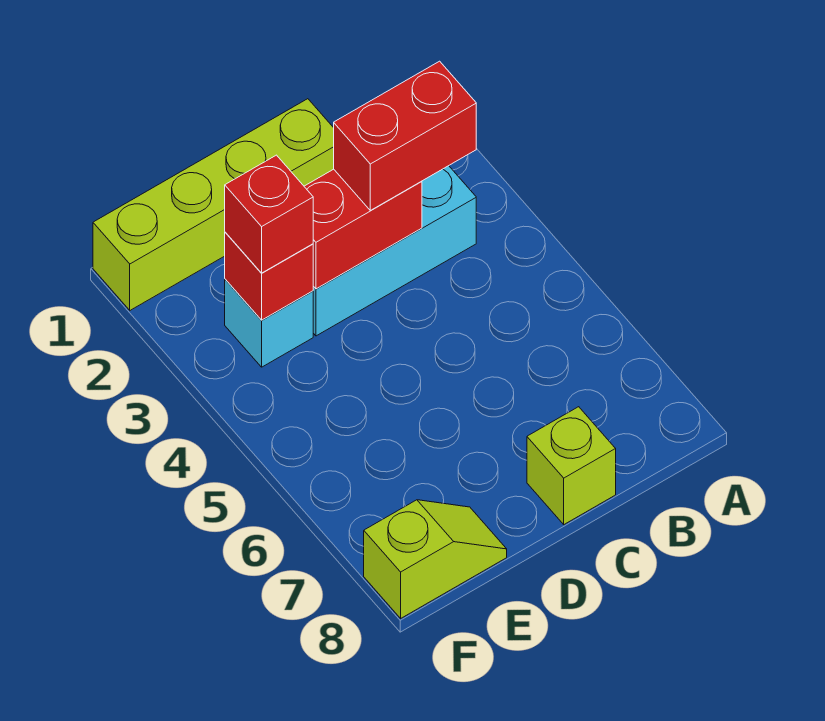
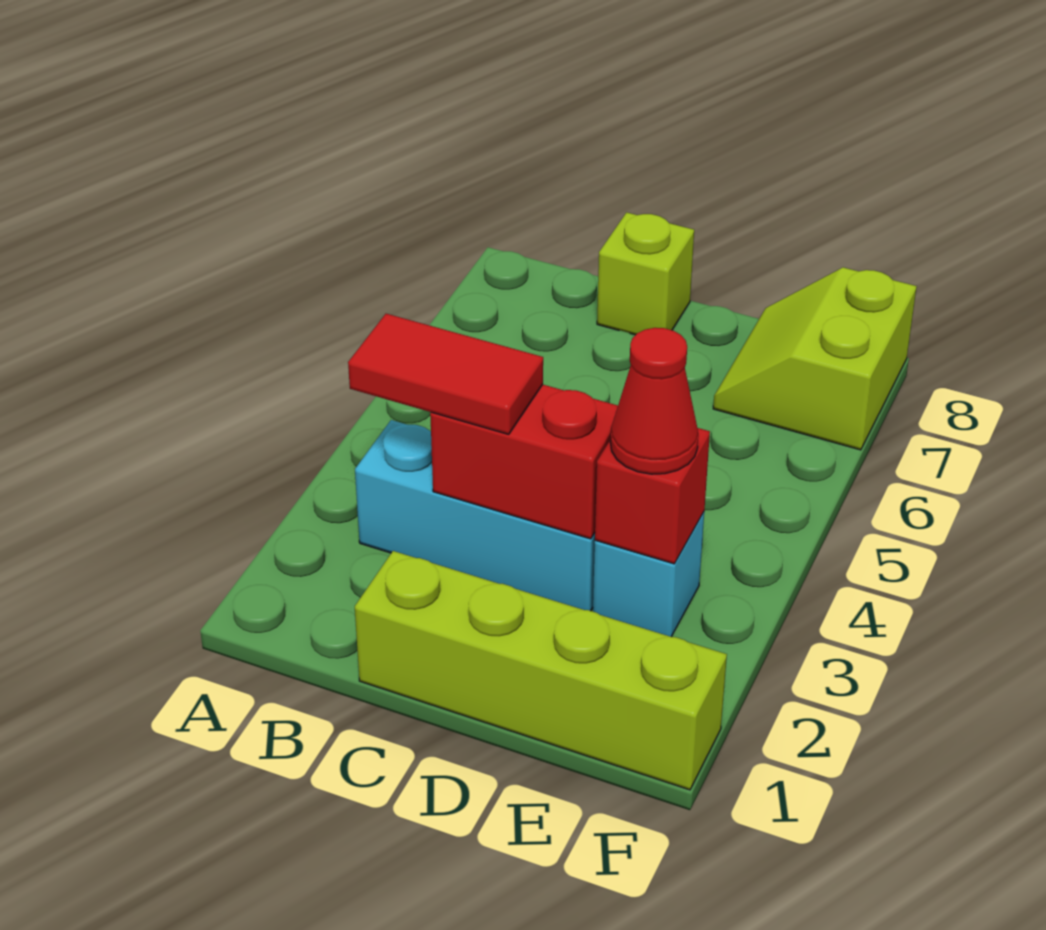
red brick B3:C3 level 3 -> red tile B3:C3 level 3
red brick E3 level 3 -> red cone E3 level 3
lime slope E8:F8 level 1 top F -> lime slope E7:F8 level 1 top F

